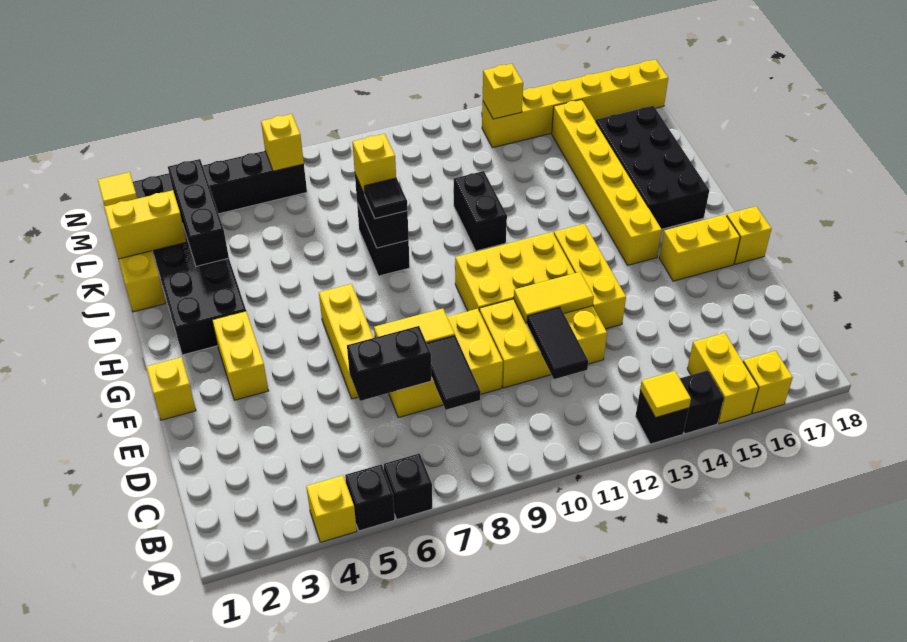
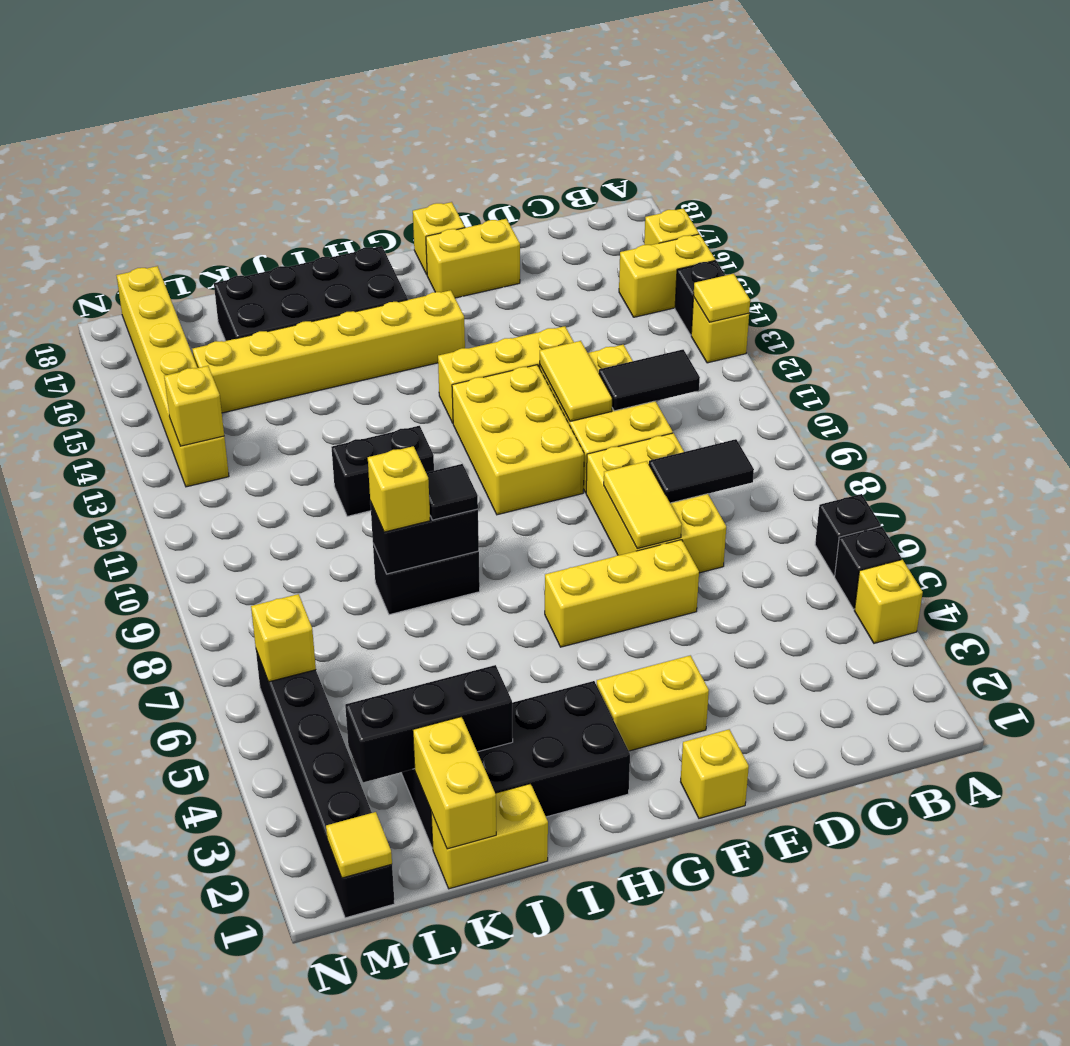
black brick A13 level 1 -> yellow brick A13 level 1
black brick D6:D7 level 2 -> none
yellow brick F16:F17 level 1 -> yellow brick E17:F17 level 1

